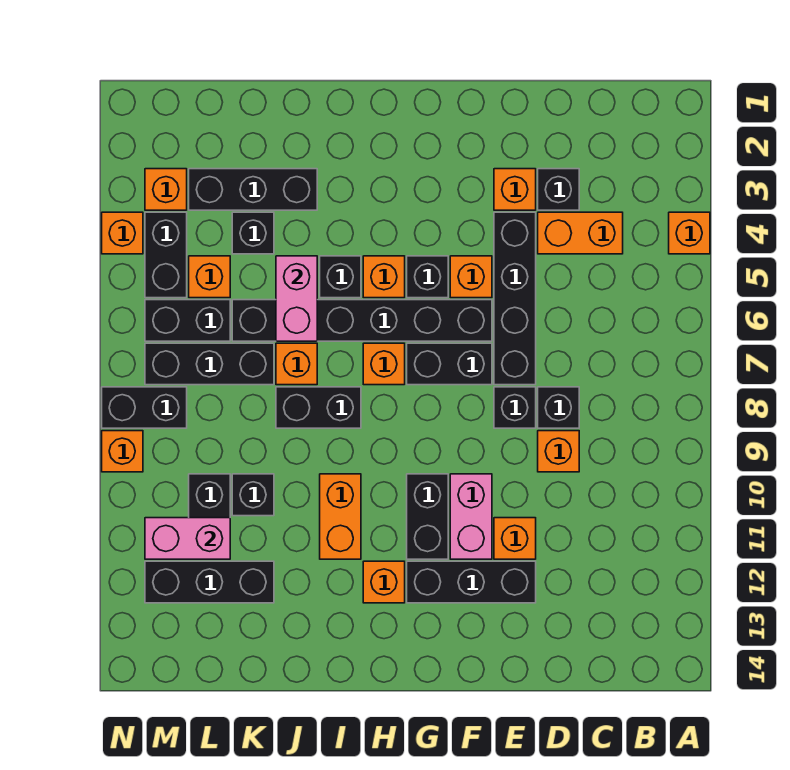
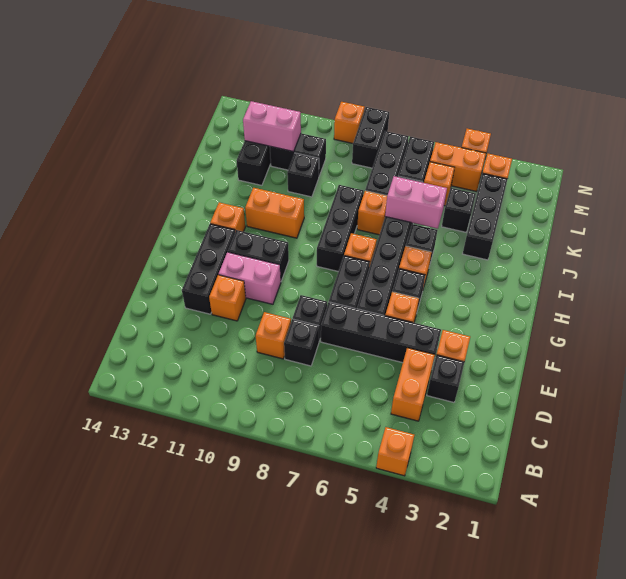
black brick I8:J8 level 1 -> black brick H8:J8 level 1
pink brick L11:M11 level 2 -> pink brick L11:L12 level 2
black brick M4:M5 level 1 -> orange brick M4:M5 level 1

